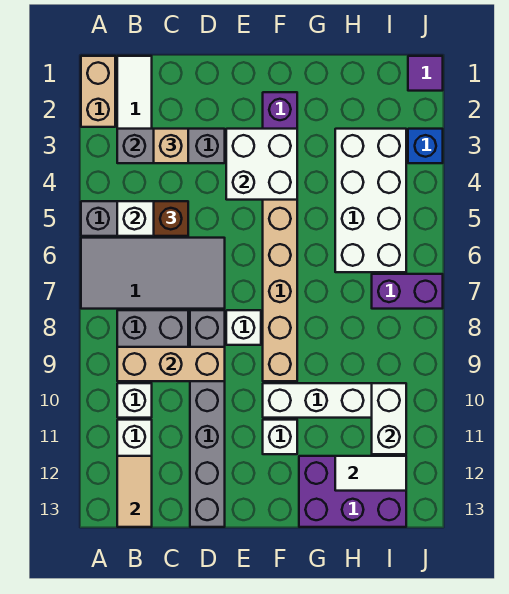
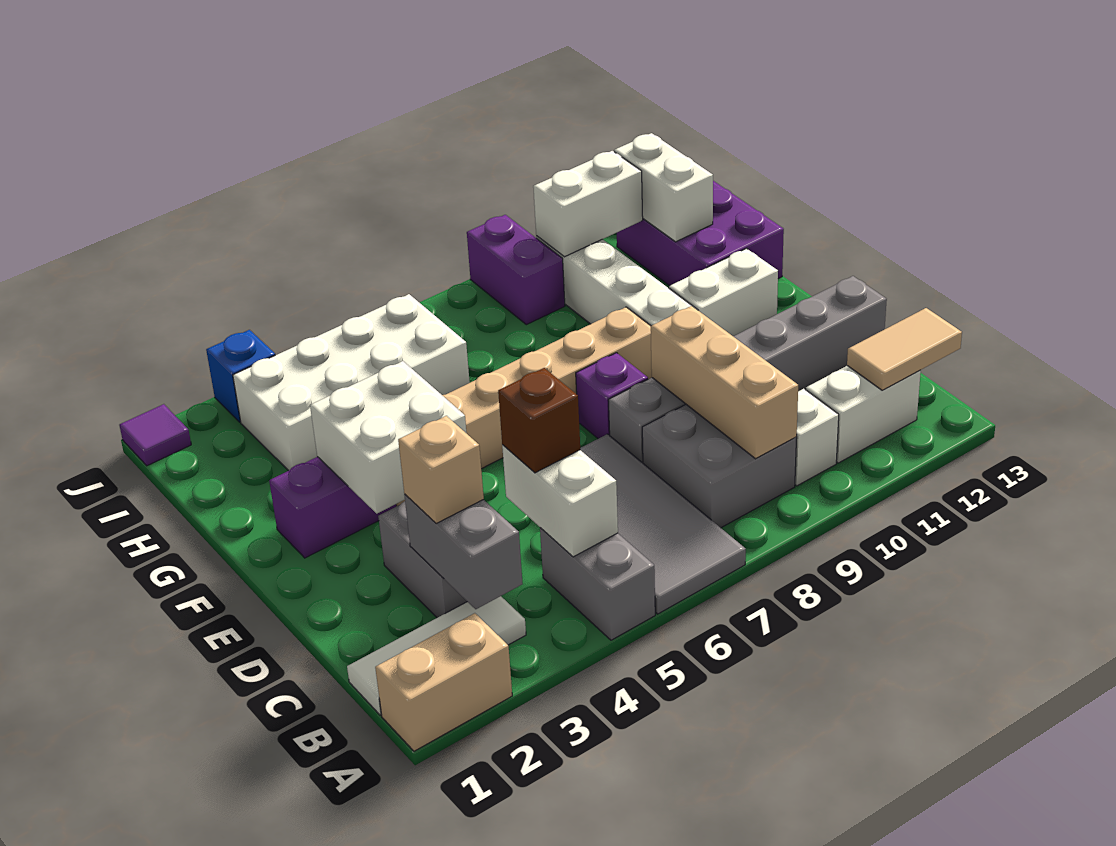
white brick E8 level 1 -> purple brick E8 level 1
white brick F11 level 1 -> white brick F11:F12 level 1
white tile H12:I12 level 2 -> white brick H12:I12 level 2
purple brick I7:J7 level 1 -> purple brick I9:J9 level 1

